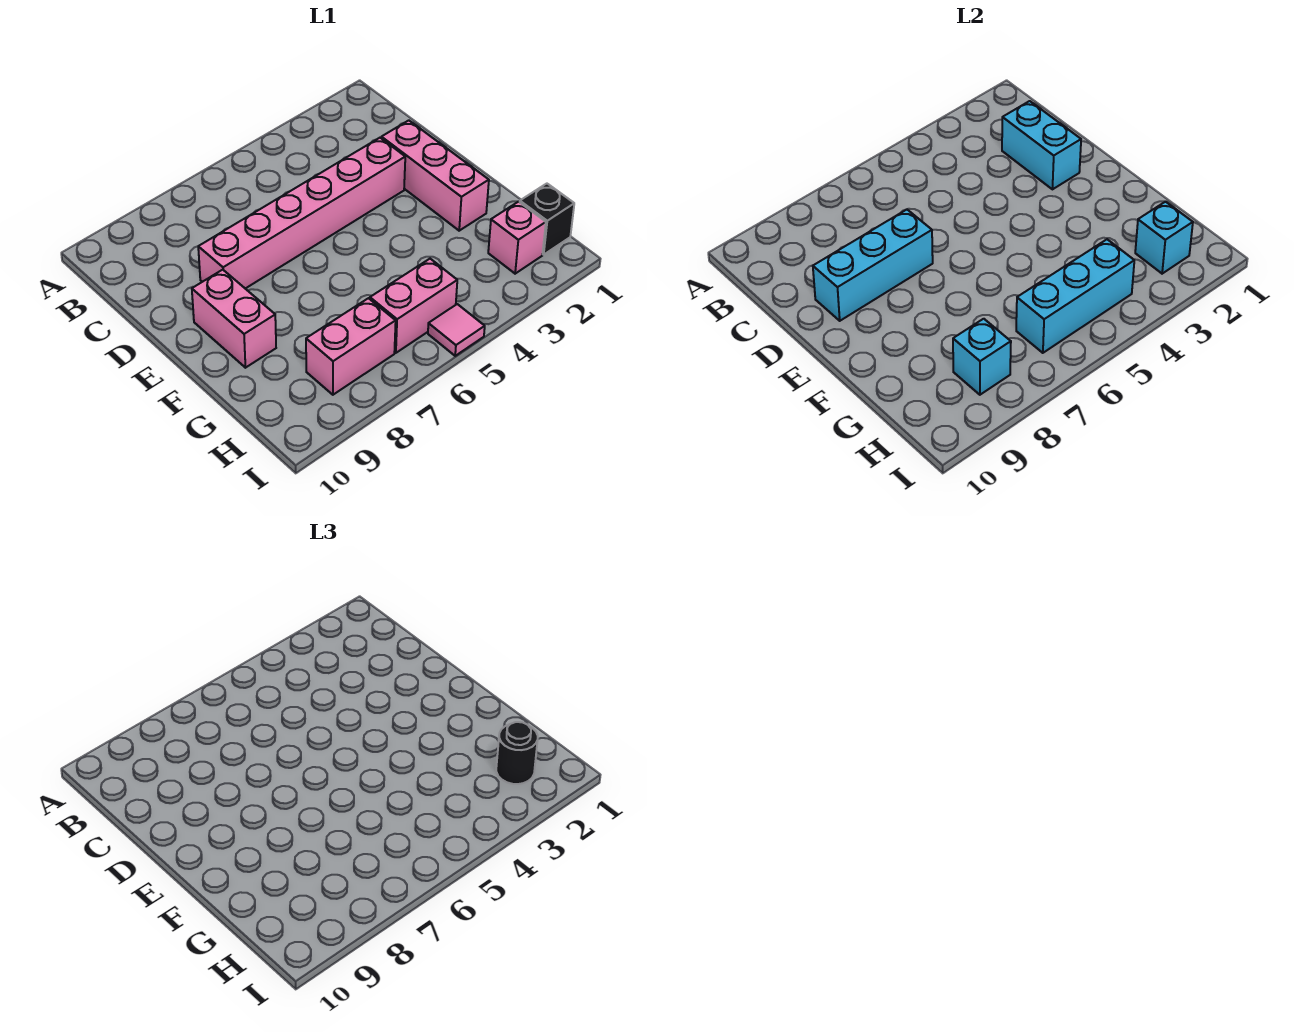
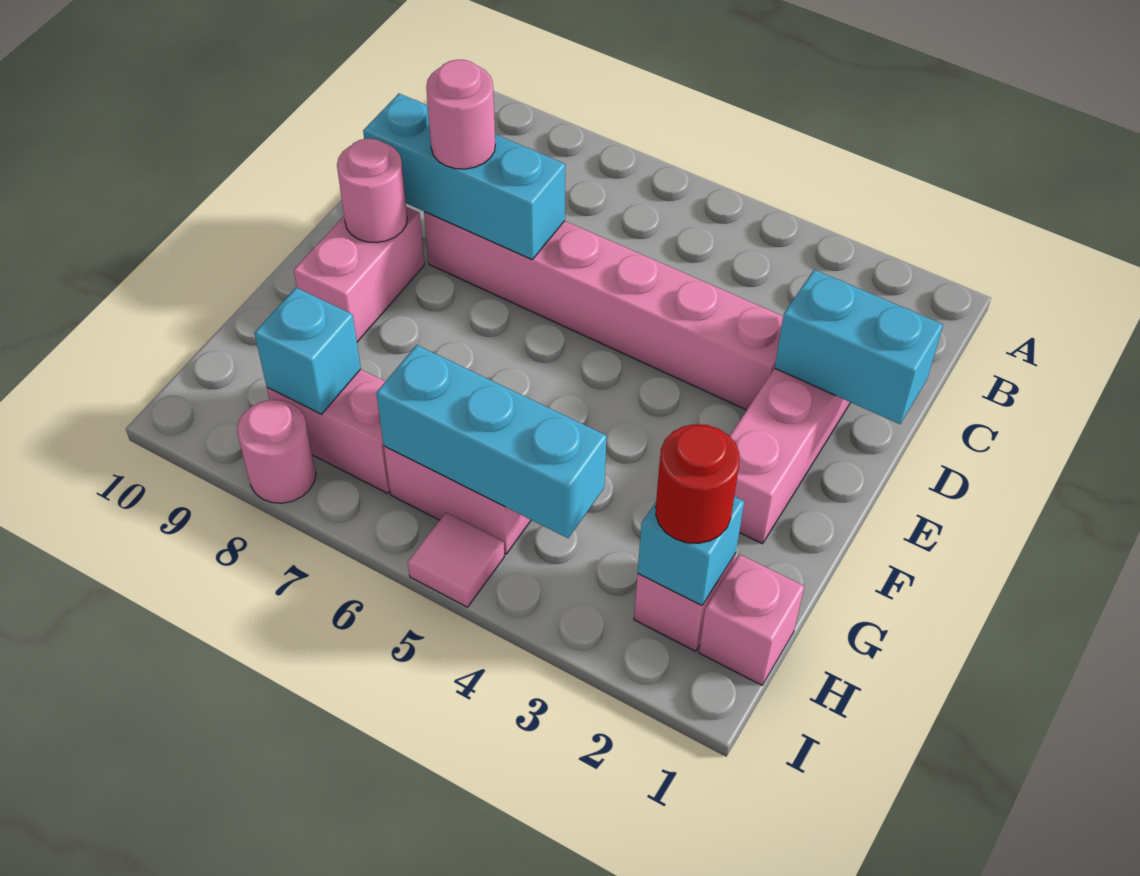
cyan brick C2:D2 level 2 -> cyan brick D1:D2 level 2
none -> pink round brick D8 level 3
none -> pink round brick E9 level 2
black brick H1 level 1 -> pink brick H1 level 1
black round brick H2 level 3 -> red round brick H2 level 3
none -> pink round brick I8 level 1

